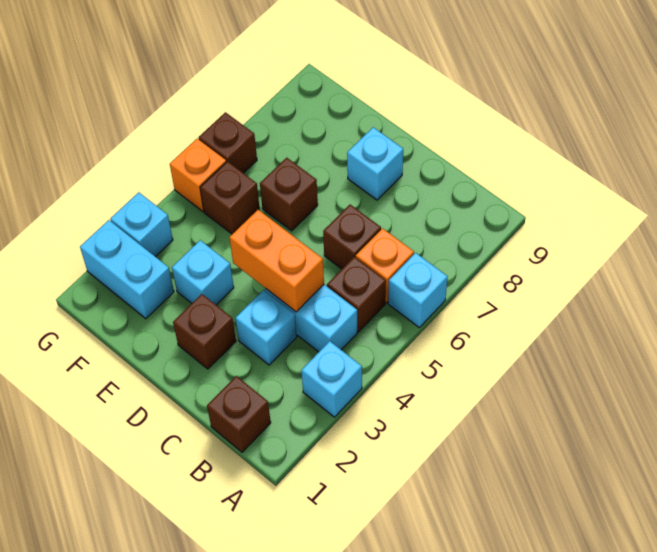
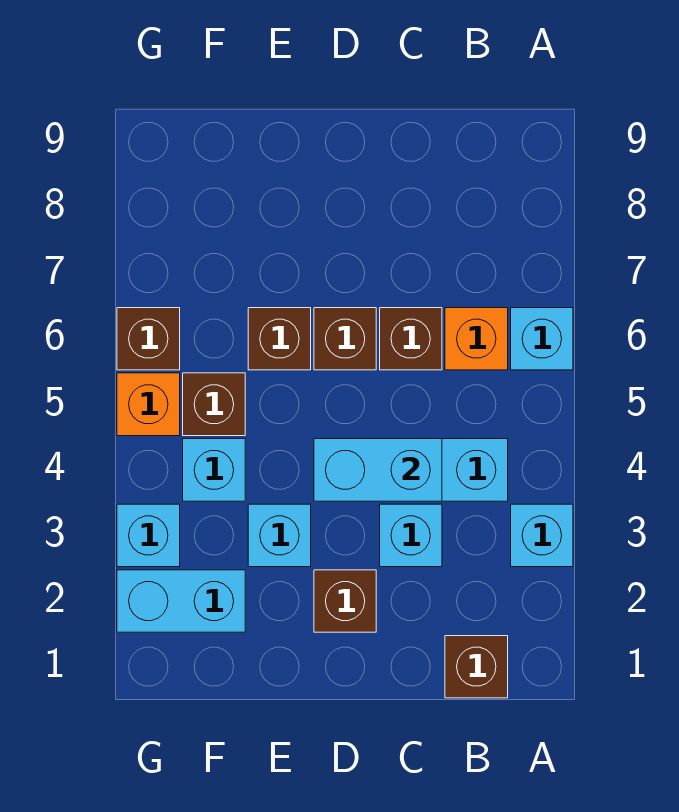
brown brick B5 level 1 -> brown brick D6 level 1
orange brick C4:D4 level 2 -> cyan brick C4:D4 level 2
cyan brick D8 level 1 -> cyan brick F4 level 1

